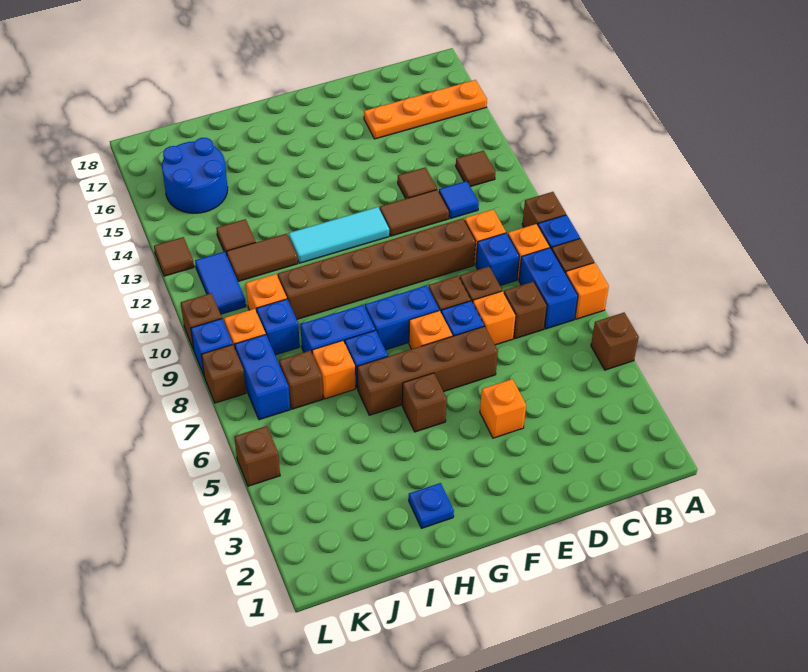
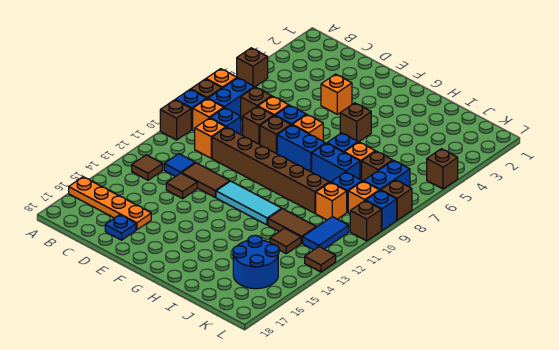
brown brick E6:H6 level 1 -> none
blue plate H2 level 1 -> blue plate D17 level 1

